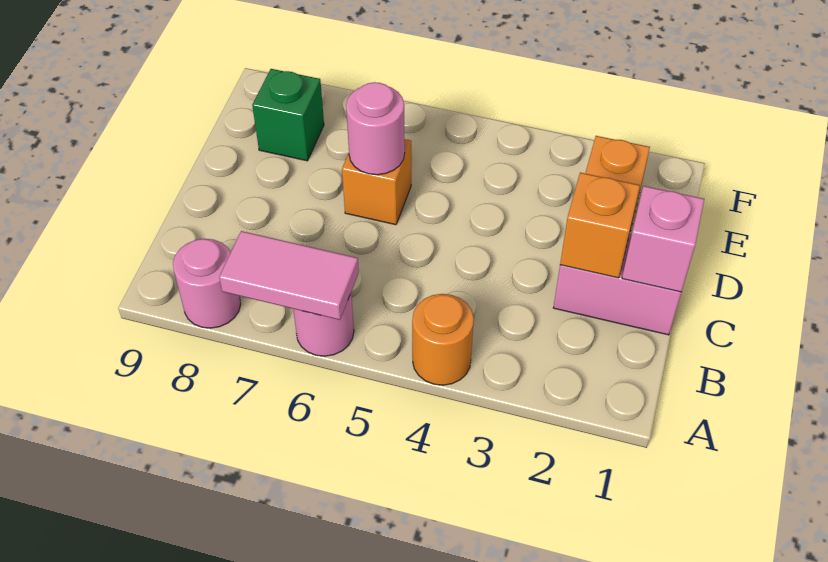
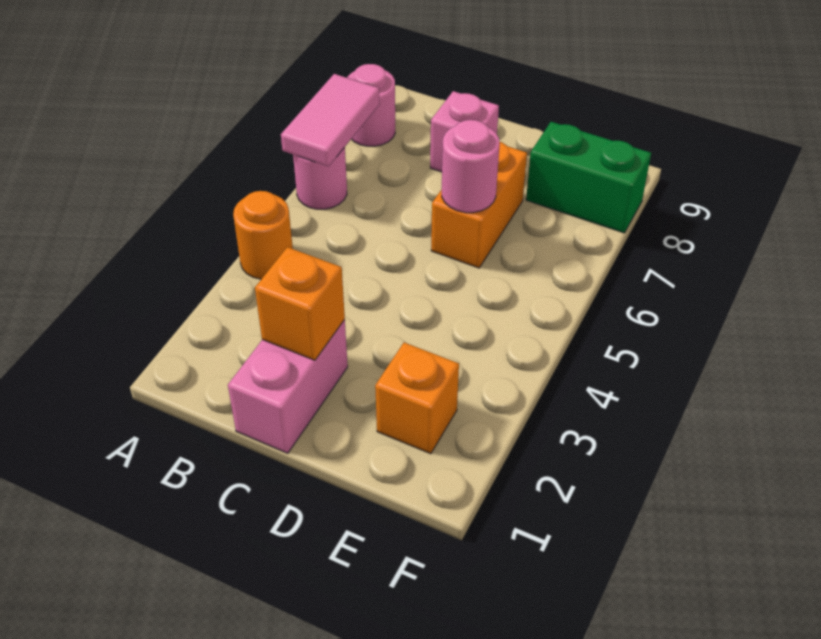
pink brick C1 level 2 -> pink brick C8 level 1
orange brick D6 level 1 -> orange brick D6:D7 level 1
green brick E8 level 1 -> green brick E8:F8 level 1

